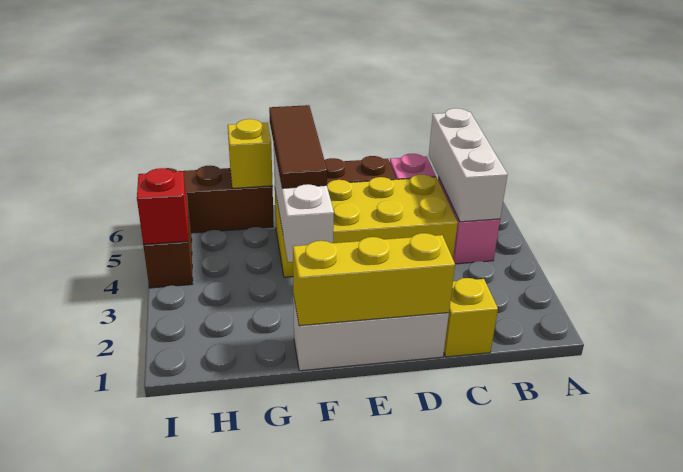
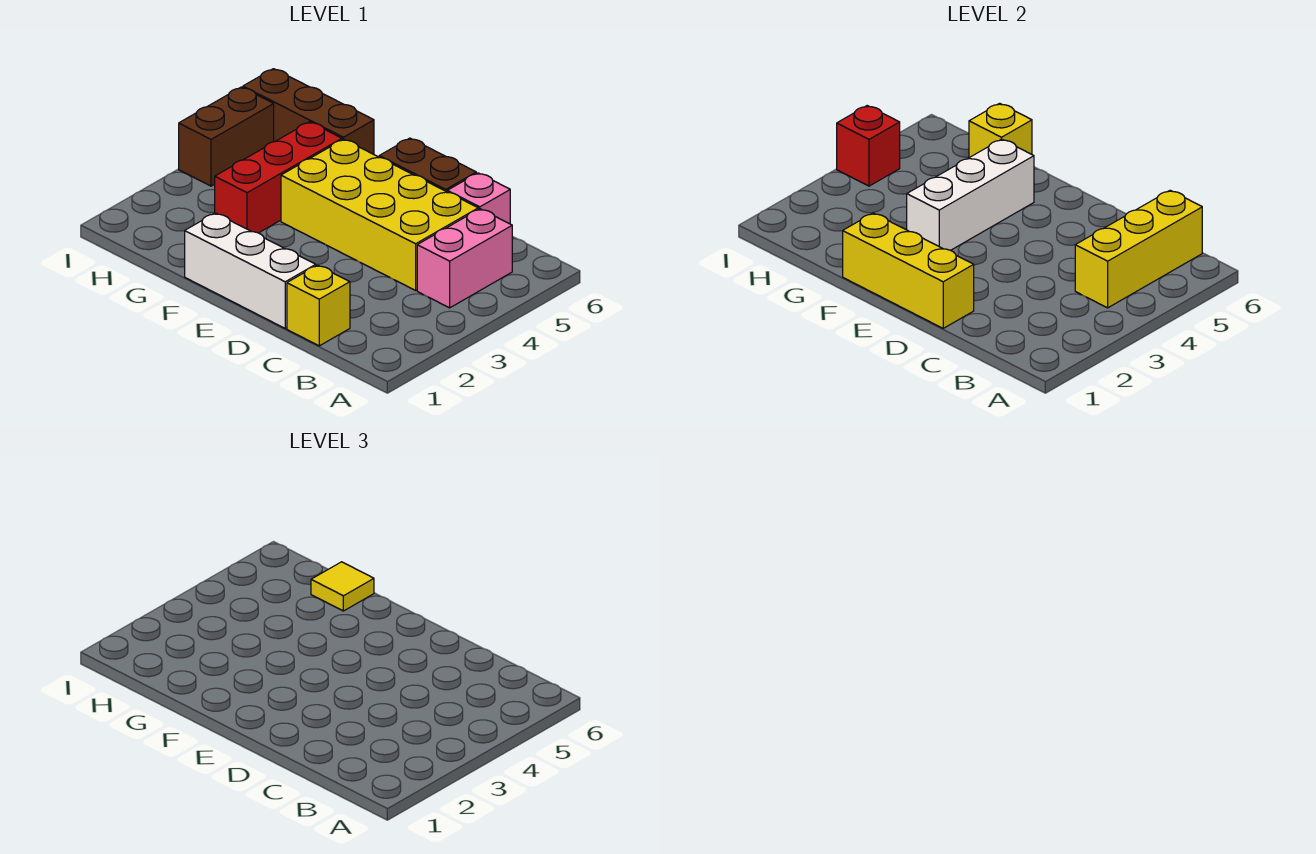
white brick B4:B6 level 2 -> yellow brick B4:B6 level 2
brown tile F4:F6 level 3 -> none
none -> red brick G3:G5 level 1
none -> yellow tile G6 level 3

